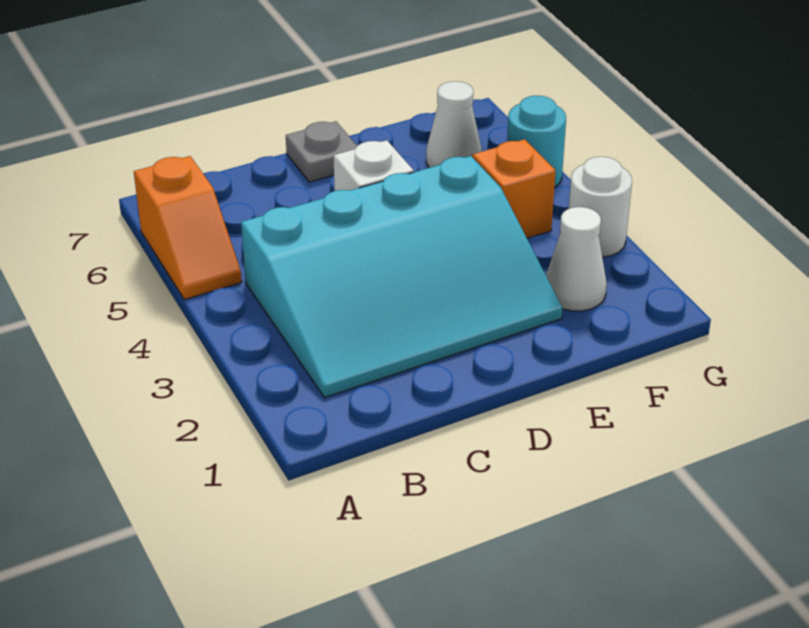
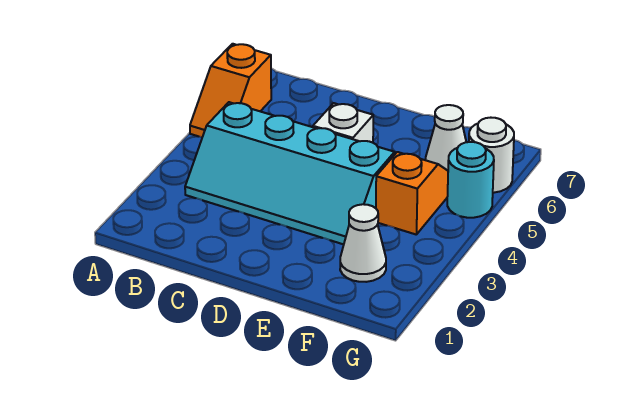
cyan slope B2:E4 level 1 top 4 -> cyan slope B3:E4 level 1 top 4
grey plate D7 level 1 -> none
white round brick G3 level 1 -> white round brick G6 level 1

